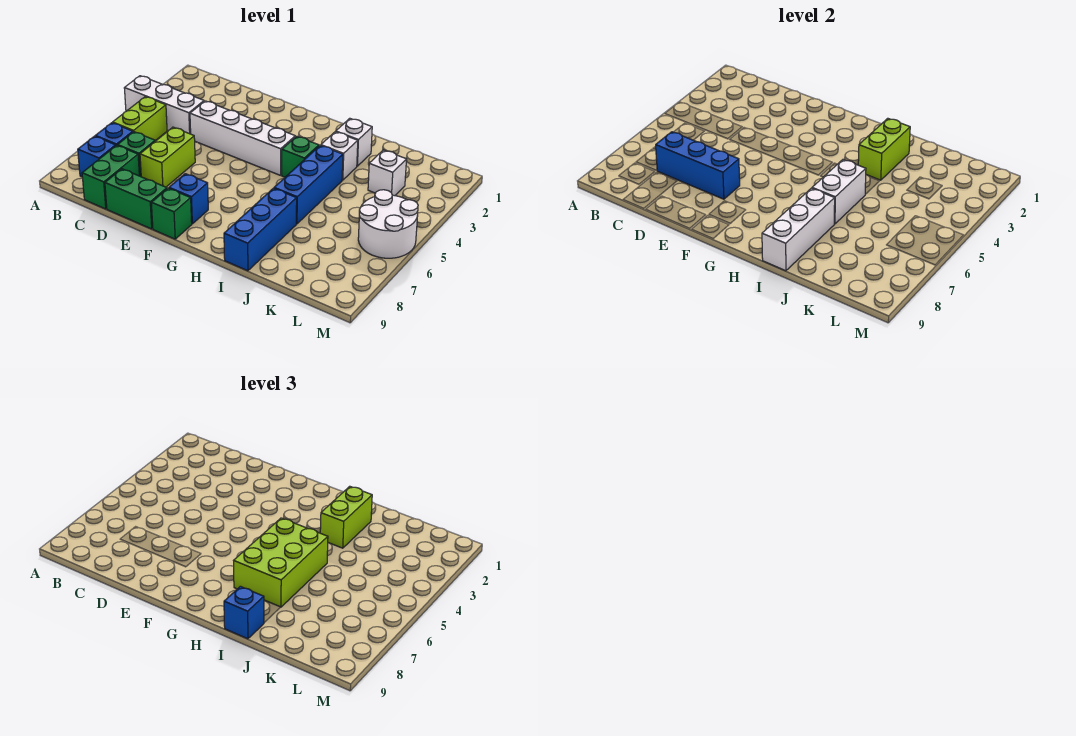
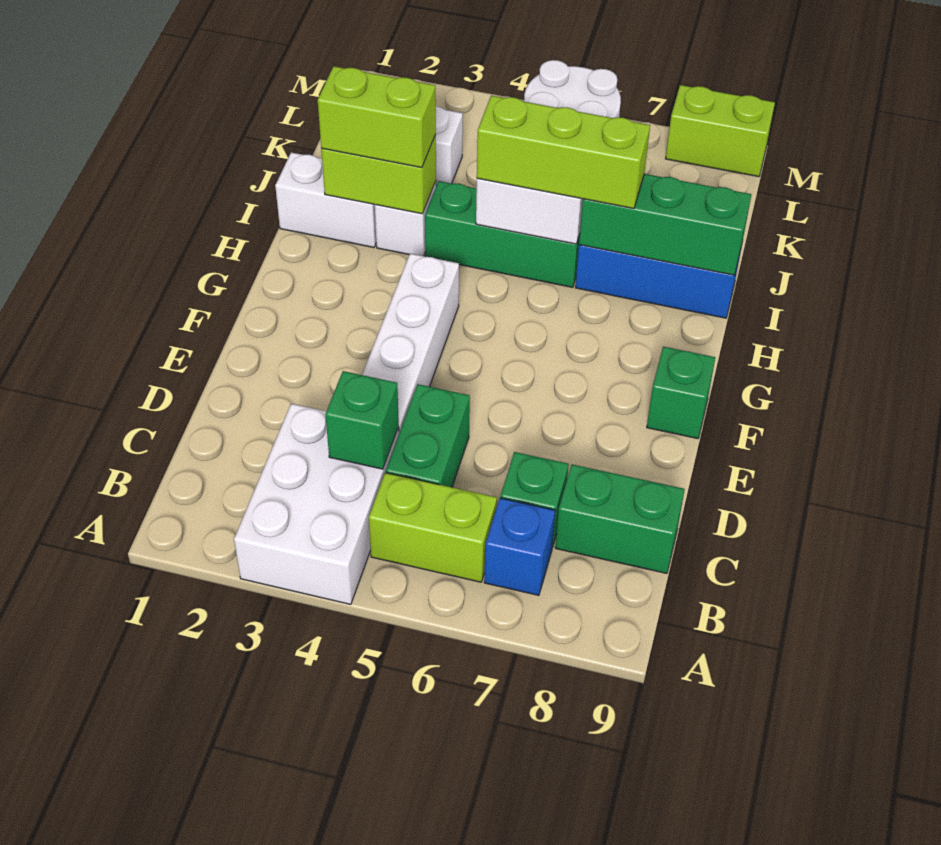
white brick A4:C4 level 1 -> white brick A3:C4 level 1
blue brick B8 level 1 -> none
blue brick C7:E7 level 2 -> none
lime brick D6:D7 level 1 -> lime brick M8:M9 level 1
green brick D9:E9 level 1 -> green brick C5:D5 level 1
blue brick F8 level 1 -> none
green brick H4 level 1 -> green brick C4 level 2
lime brick H5:I7 level 3 -> lime brick I5:I7 level 3
white brick I2 level 1 -> white brick I1:I2 level 1
blue brick I4:I6 level 1 -> green brick I4:I6 level 1
white brick I7:I9 level 2 -> green brick I7:I9 level 2
blue brick I9 level 3 -> none

